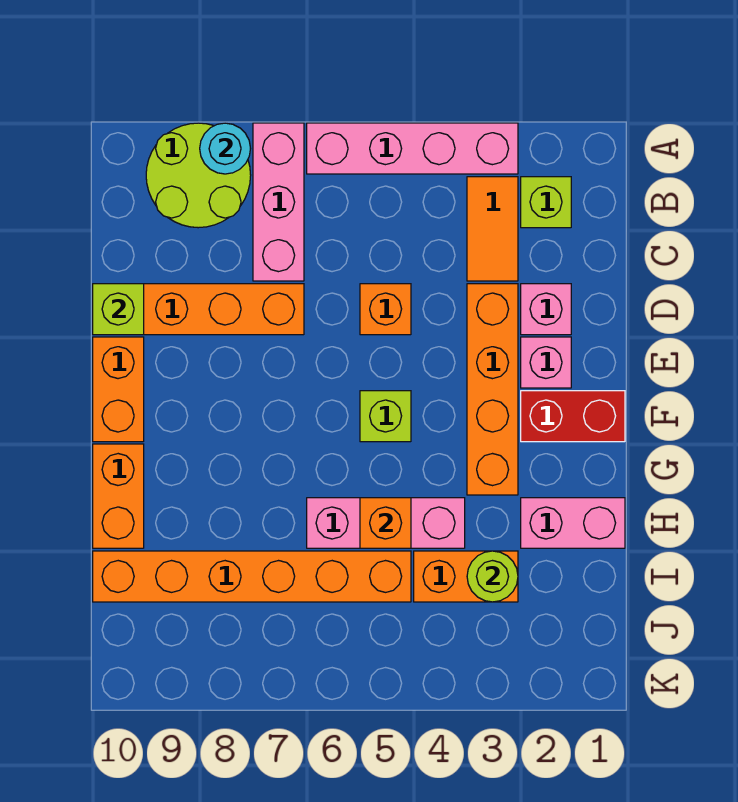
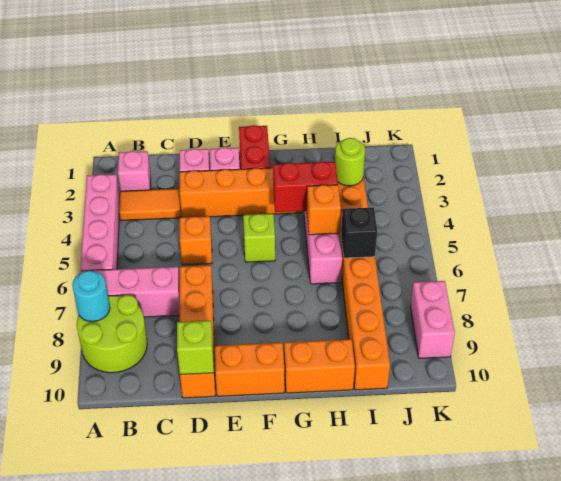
lime brick B2 level 1 -> pink brick B2 level 1
none -> red brick G4:H4 level 2
pink brick H1:H2 level 1 -> pink brick K8:K9 level 1
none -> black brick I6 level 2

